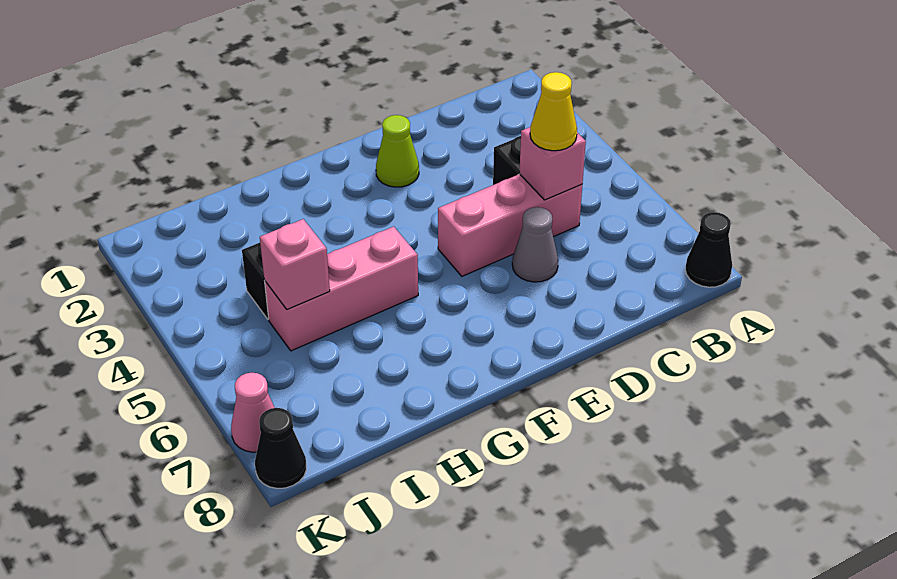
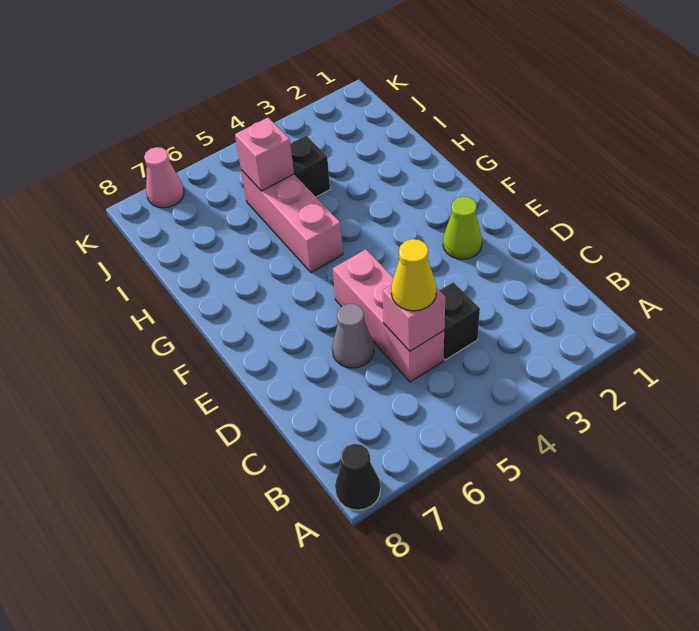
black cone K8 level 1 -> none

